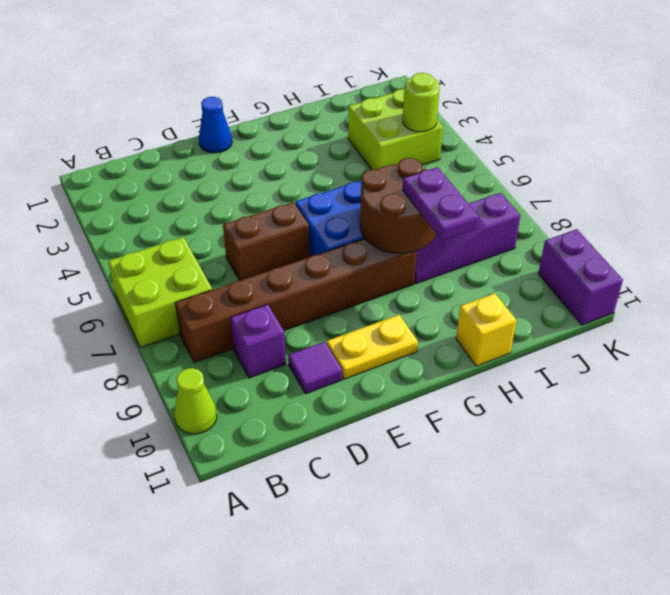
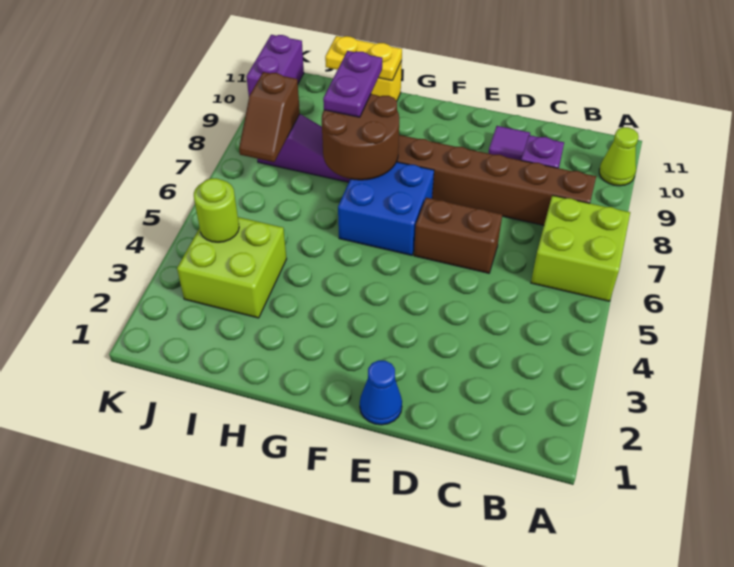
yellow plate E10:F10 level 1 -> yellow plate H11:I11 level 2
none -> brown slope J7:J8 level 2 top 8

